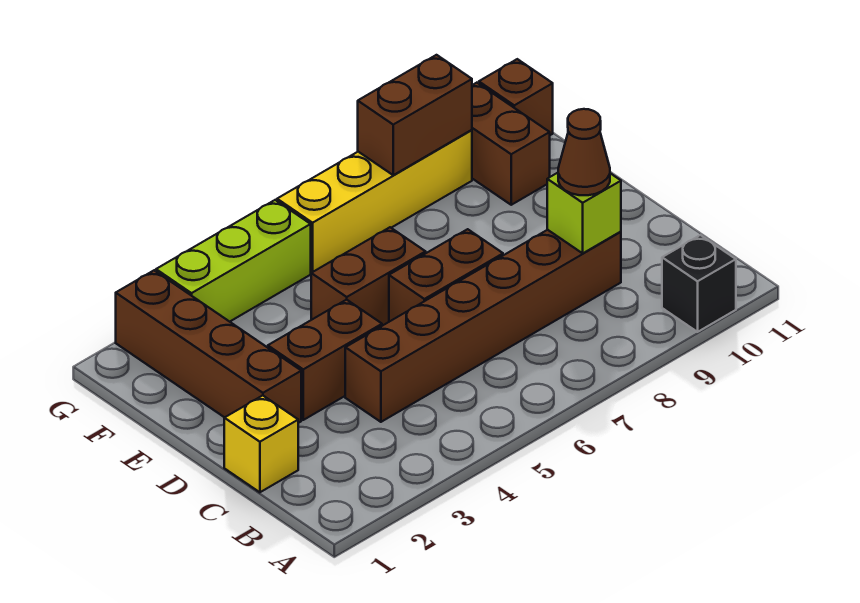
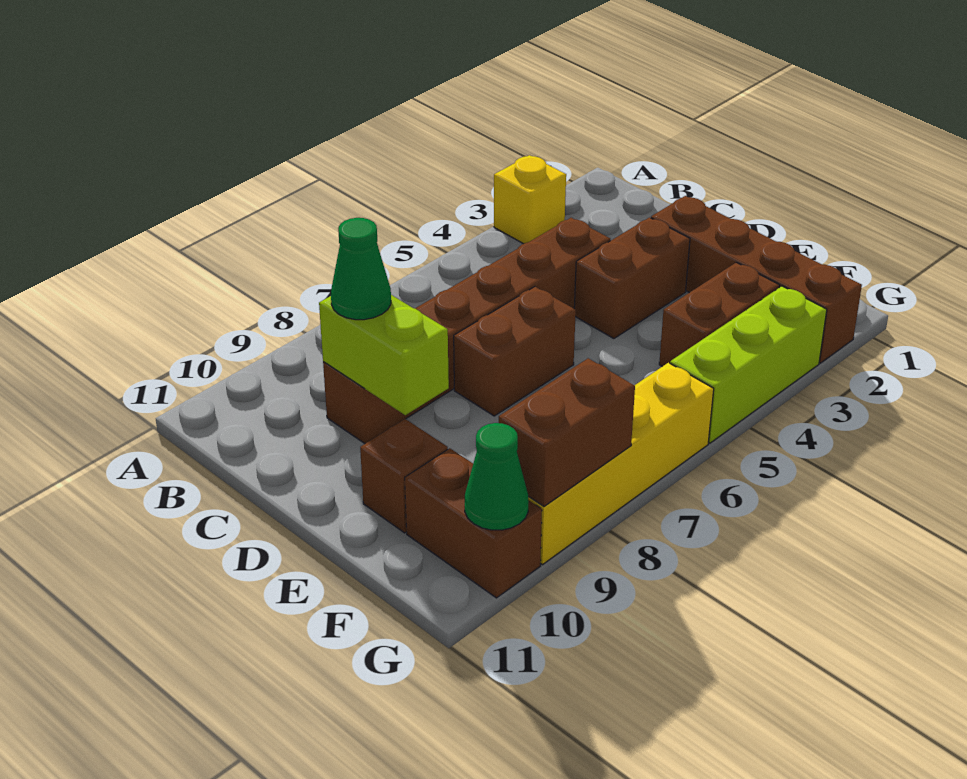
black brick A10 level 1 -> none
yellow brick C1 level 1 -> yellow brick A3 level 1
lime brick C9 level 2 -> lime brick C9:D9 level 2
brown cone C9 level 3 -> green cone C9 level 3
brown brick E5:E6 level 1 -> brown brick F3:F4 level 1
none -> green cone G10 level 2
brown brick G11 level 1 -> brown brick E10 level 1

